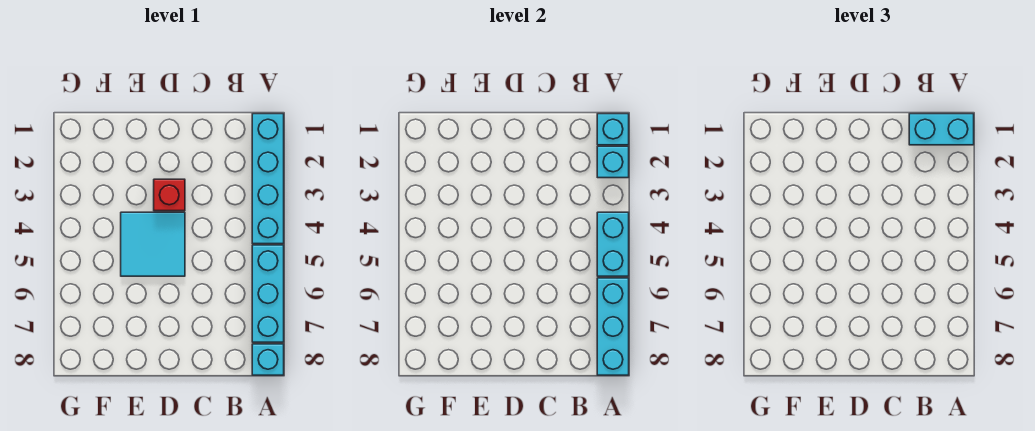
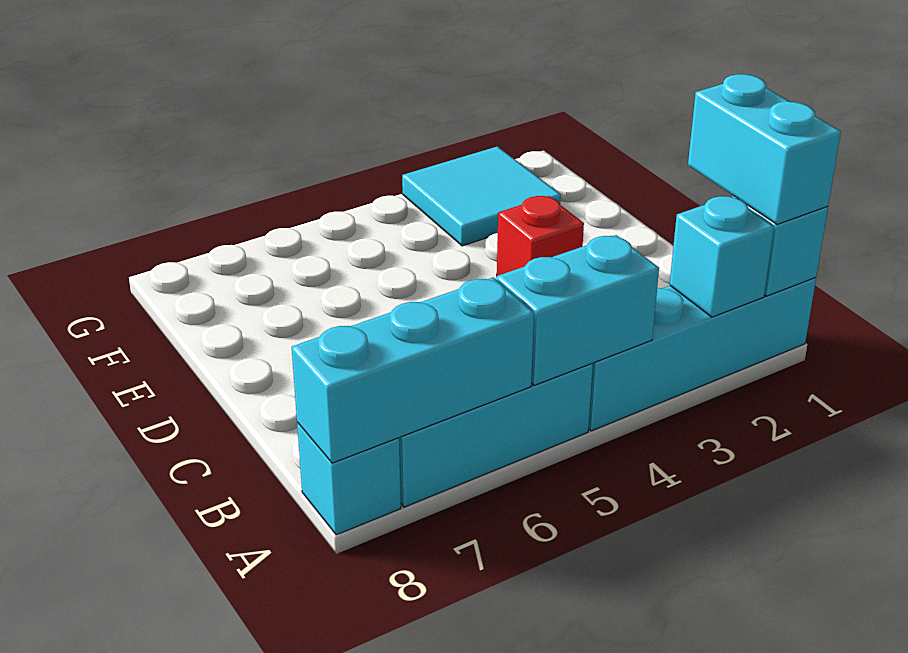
cyan tile D4:E5 level 1 -> cyan tile F2:G3 level 1

